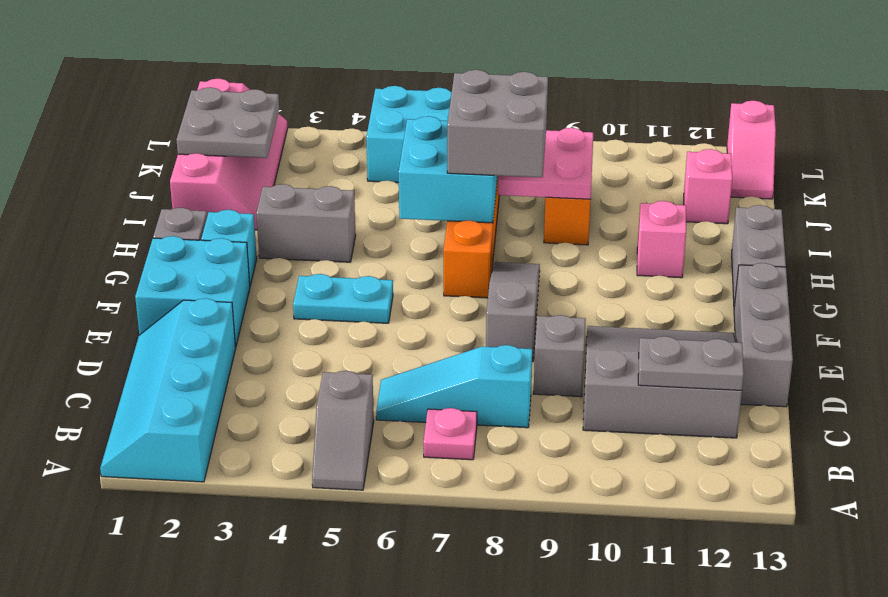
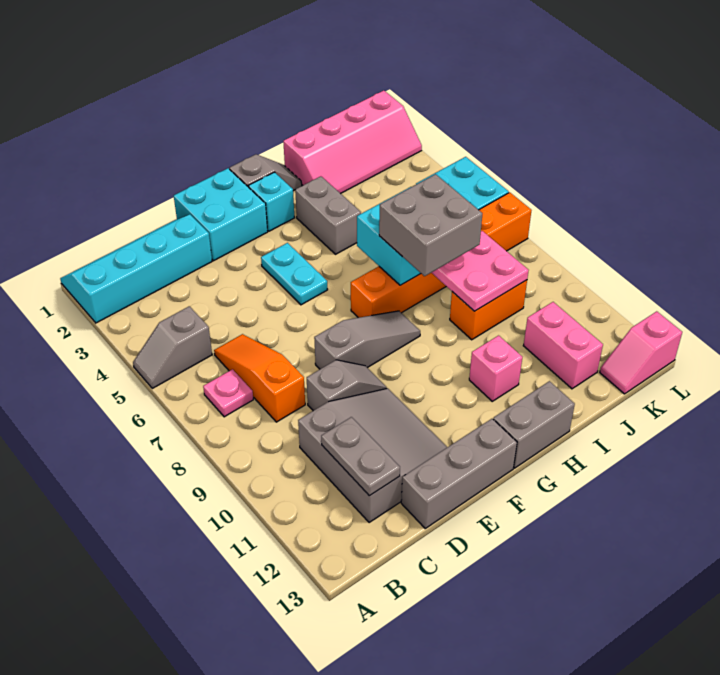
cyan slope C6:C8 level 1 top 8 -> orange slope C6:C8 level 1 top 8
grey plate J1:K2 level 2 -> none
pink brick J12 level 1 -> pink brick J11:J12 level 1

